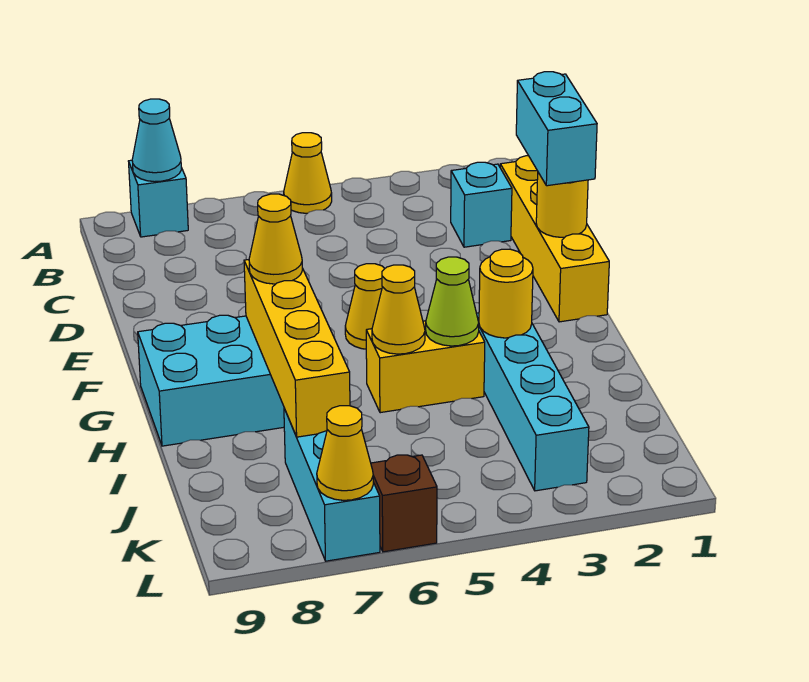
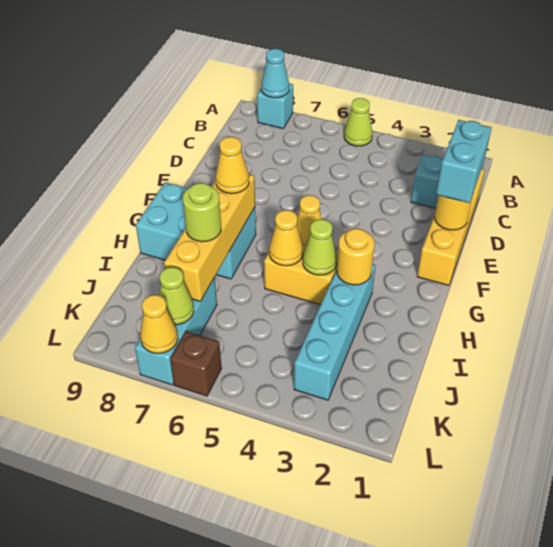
yellow cone A5 level 1 -> lime cone A5 level 1
none -> lime round brick I7 level 3
none -> lime cone K7 level 2

